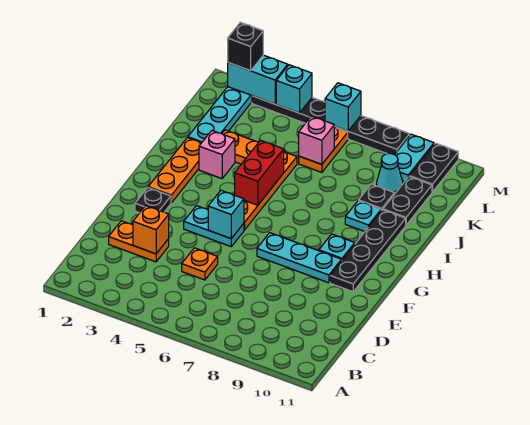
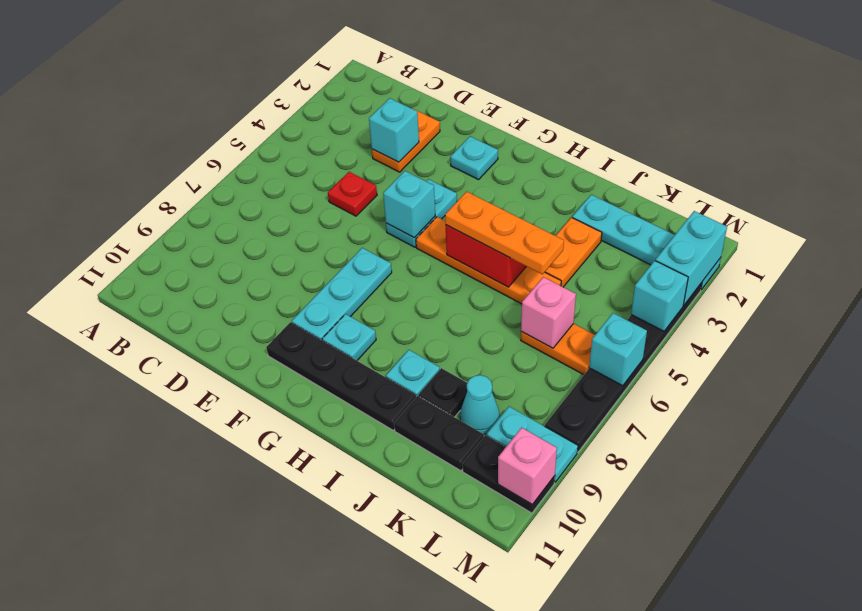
orange brick D3 level 2 -> cyan brick D3 level 2
orange plate D5 level 1 -> red plate D5 level 1
black plate F2 level 1 -> cyan plate F2 level 1
orange plate G2:I2 level 1 -> orange plate H5:J5 level 3
pink brick I3 level 1 -> pink brick M10 level 2
black brick M2 level 3 -> none

